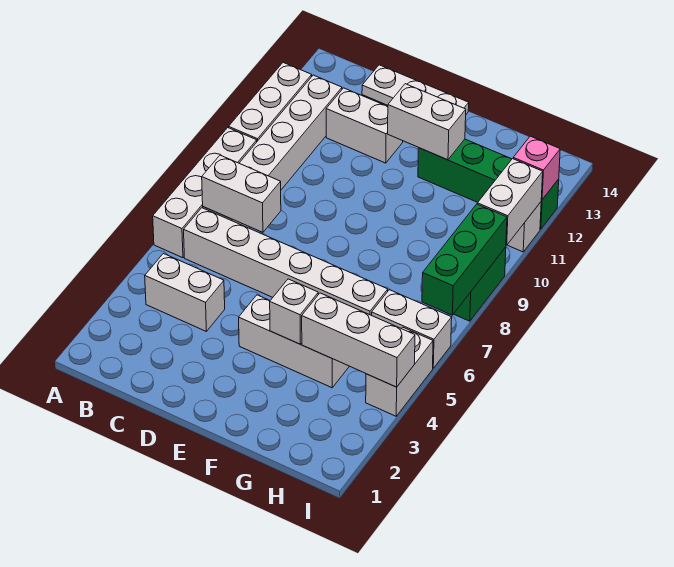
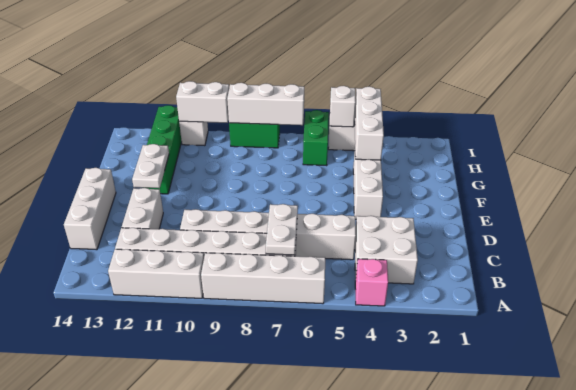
white brick B4:C4 level 1 -> white brick B3:C4 level 1
white brick B6:G6 level 1 -> white brick C5:C10 level 1
white brick B7:C7 level 2 -> white plate B7:C7 level 2
white plate C14:E14 level 1 -> white brick C14:E14 level 1
white brick E12:F12 level 2 -> white plate E12:F12 level 2
white brick F4 level 2 -> white brick I5 level 2
white brick H6:I6 level 1 -> green brick H6:I6 level 1
green brick I7:I9 level 2 -> white brick I7:I9 level 2
pink brick I12 level 2 -> pink brick A4 level 1

